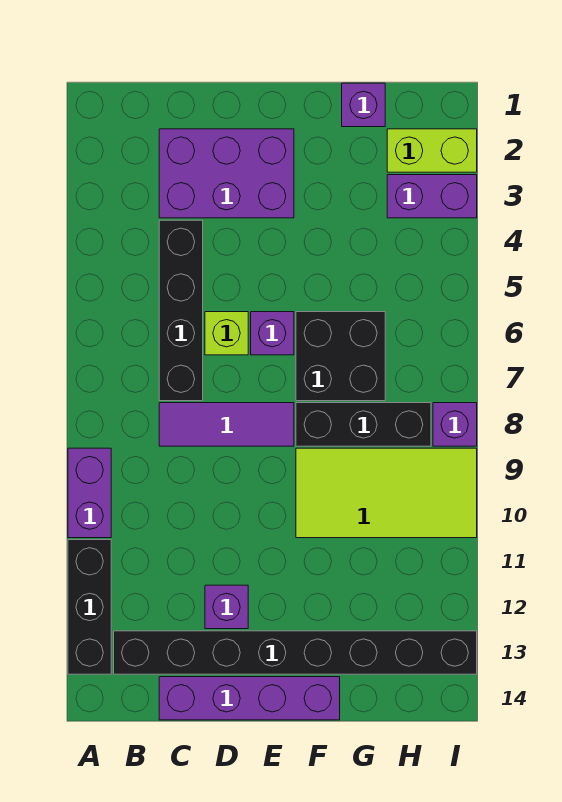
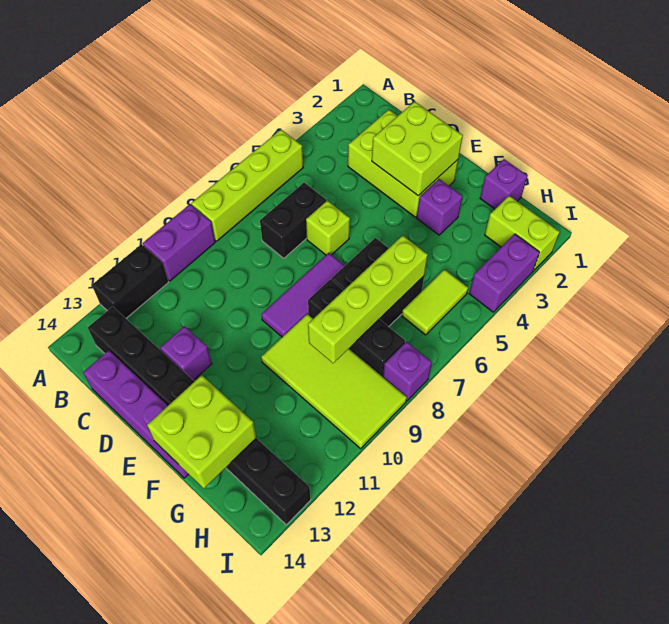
none -> lime brick A5:A8 level 1
black brick A11:A13 level 1 -> black brick A11:A12 level 1
purple brick C2:E3 level 1 -> lime brick C2:E3 level 1
black brick C4:C7 level 1 -> black brick C6:C7 level 1
purple tile C8:E8 level 1 -> purple tile E7:E9 level 1
none -> lime brick D2:E3 level 2
purple brick E6 level 1 -> purple brick F3 level 1
none -> lime brick F13:G14 level 2
none -> lime brick G6:G9 level 2
purple brick H3:I3 level 1 -> purple brick I3:I4 level 1
none -> lime tile H5:H6 level 1

